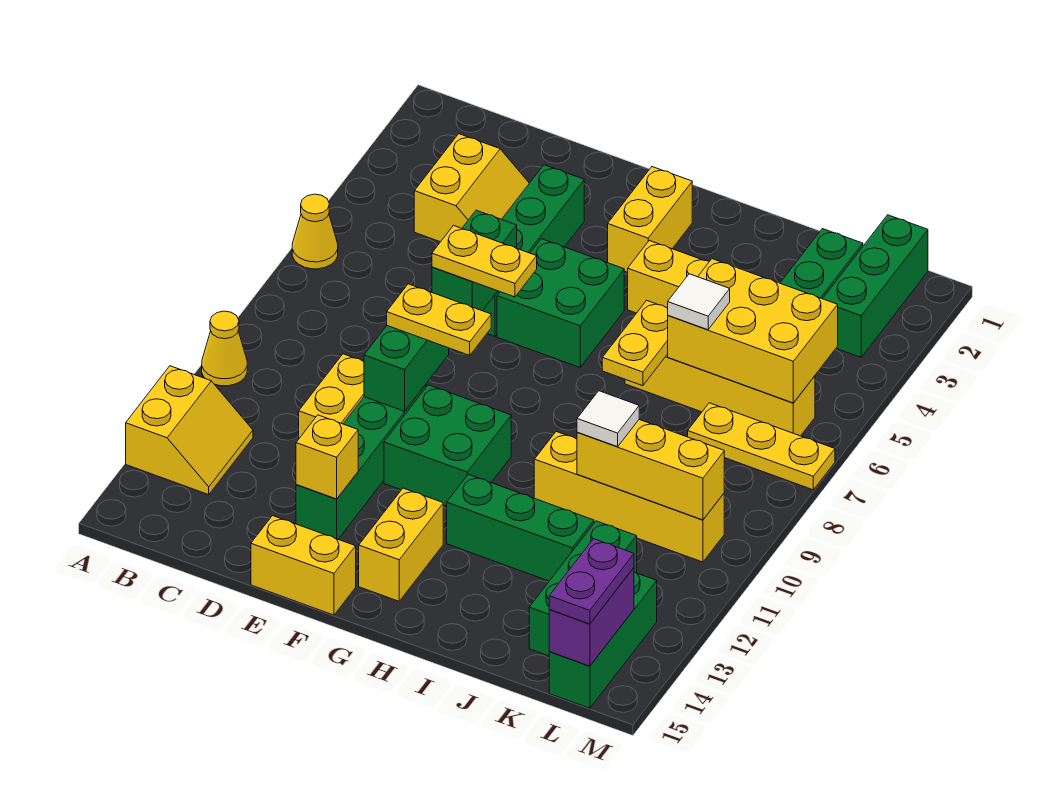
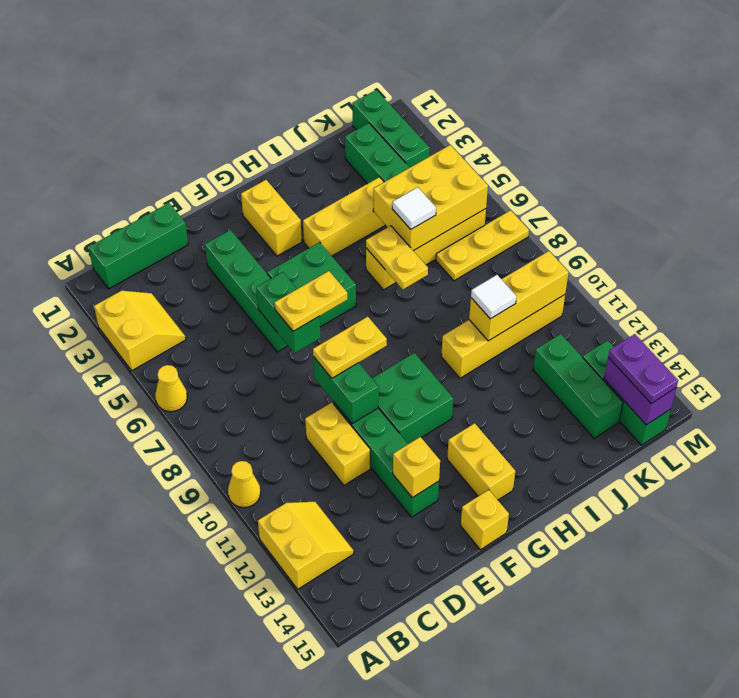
yellow slope C3:D4 level 1 top C -> yellow slope A3:B4 level 1 top A
yellow brick E15:F15 level 1 -> yellow brick F15 level 1
green brick H12:J12 level 1 -> green brick B1:D1 level 1

